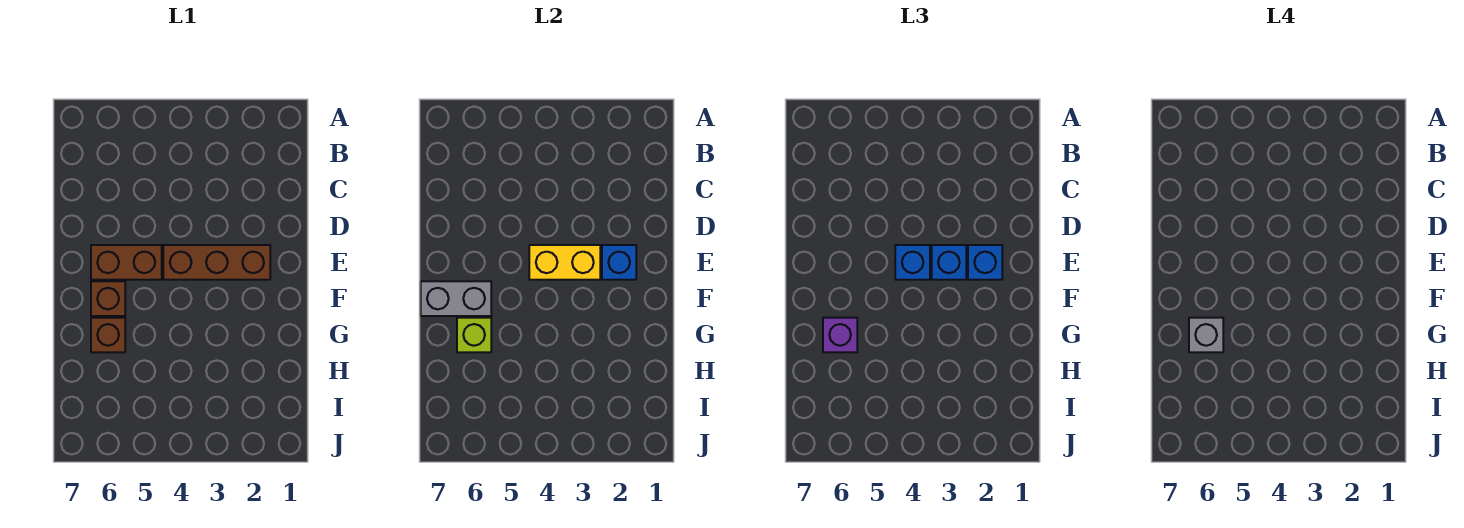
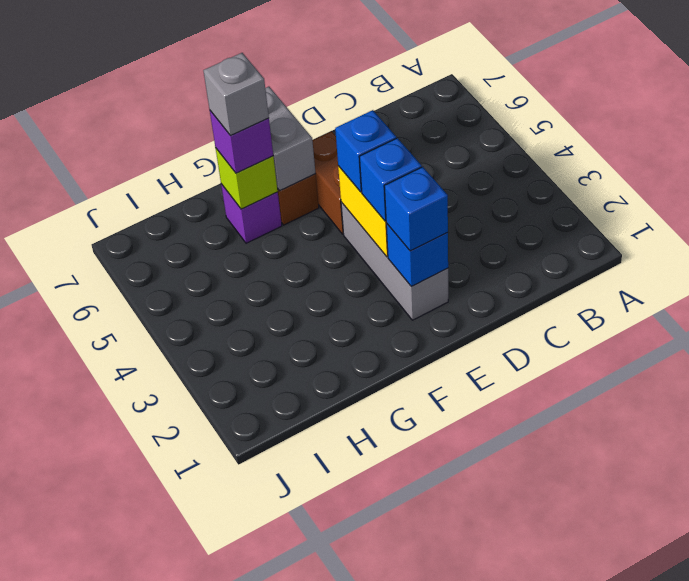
brown brick E2:E4 level 1 -> grey brick E2:E4 level 1
brown brick G6 level 1 -> purple brick G6 level 1

